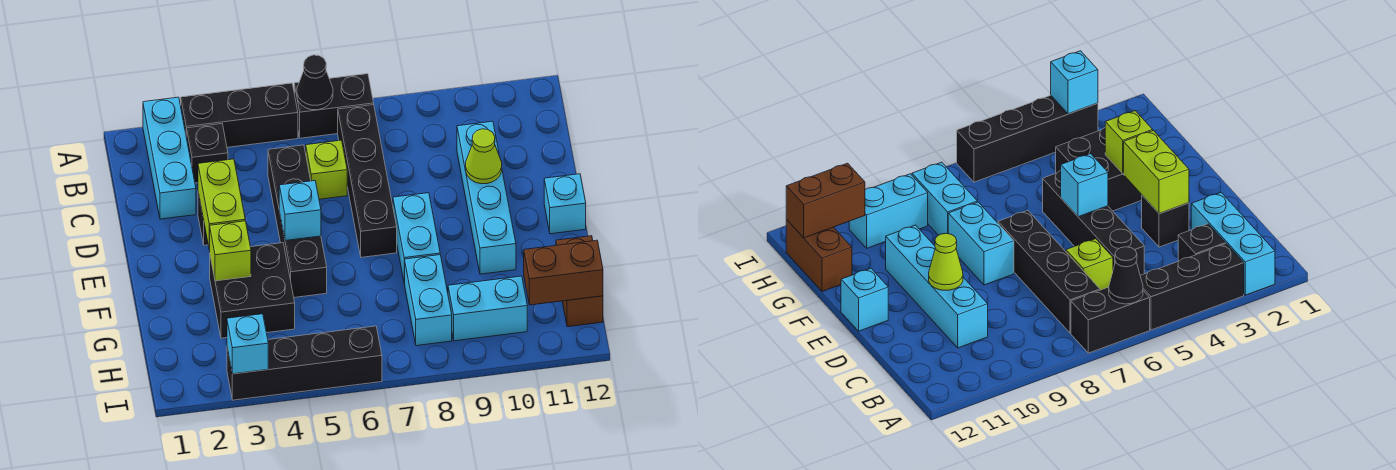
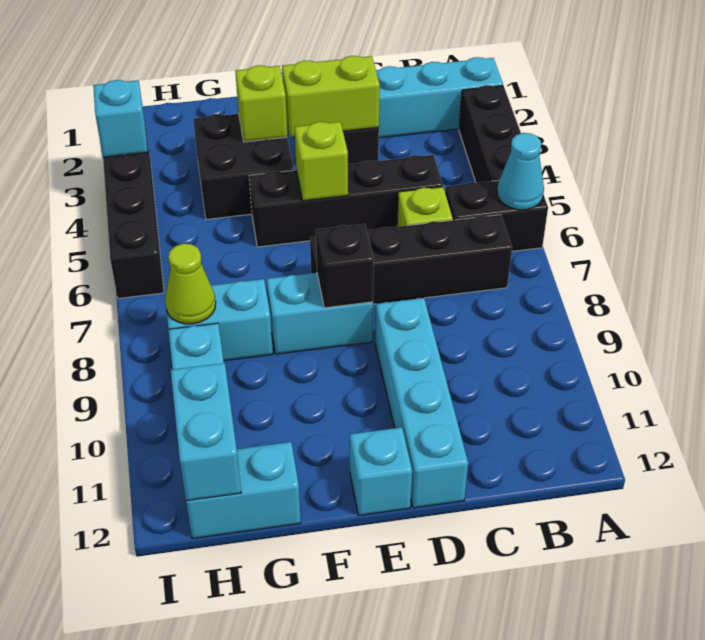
black brick A6:A7 level 1 -> black brick A6:B6 level 1
black cone A6 level 2 -> cyan cone A6 level 2
black brick B3 level 1 -> black brick E8 level 2
cyan brick C10:F10 level 1 -> cyan brick D9:D12 level 1
lime cone D10 level 2 -> lime cone H8 level 2
cyan brick E5 level 2 -> lime brick E5 level 2
brown brick G12:H12 level 1 -> cyan brick G12:H12 level 1
brown brick H11:H12 level 2 -> cyan brick H11:H12 level 2

